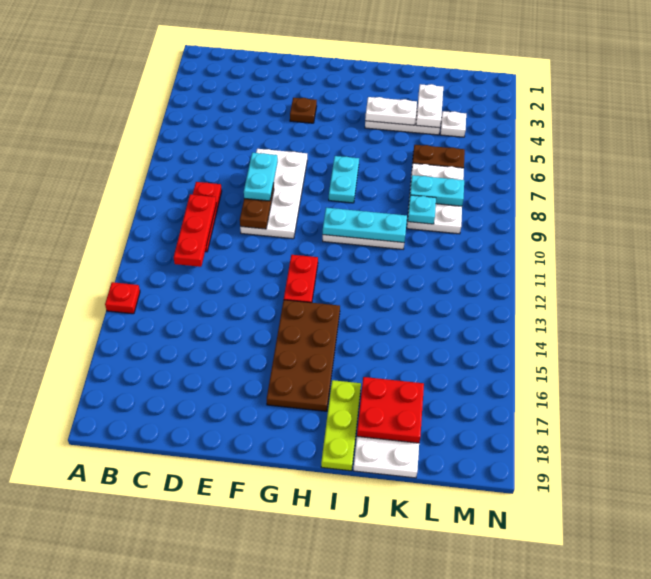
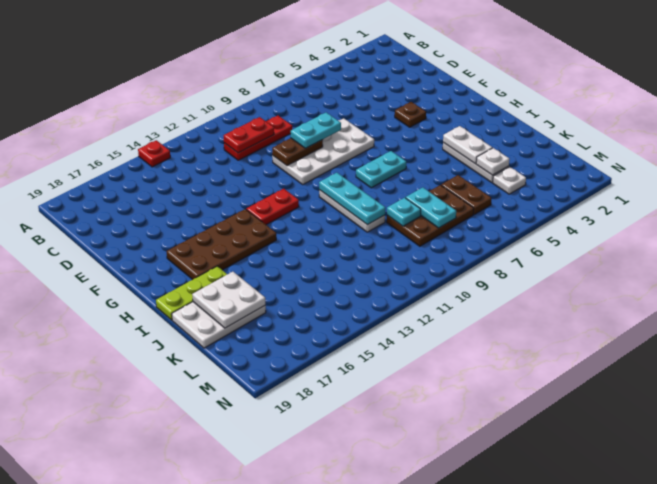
red plate C10:C12 level 2 -> red plate C10:C11 level 2
red plate J17:K18 level 2 -> white plate J17:K18 level 2
white plate K3:K4 level 2 -> white plate K4 level 2
white plate K7:L9 level 1 -> brown plate K7:L9 level 1

